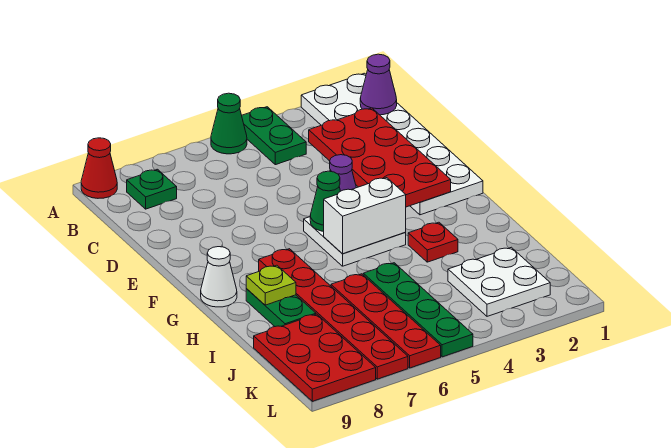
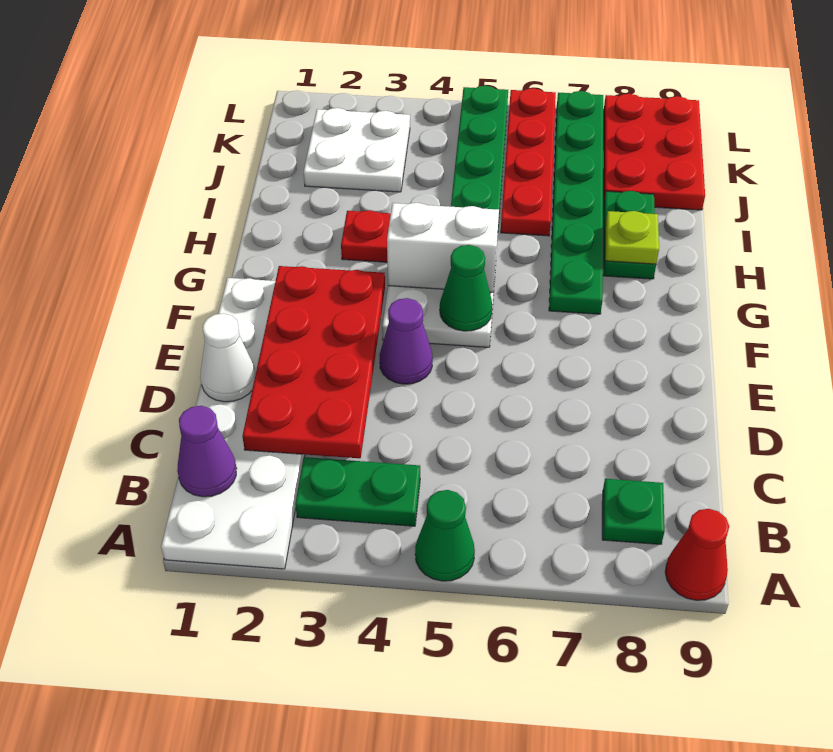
green plate A4:B4 level 1 -> green plate B3:B4 level 1
red plate G7:L7 level 1 -> green plate G7:L7 level 1
white cone G9 level 1 -> white cone D1 level 2

